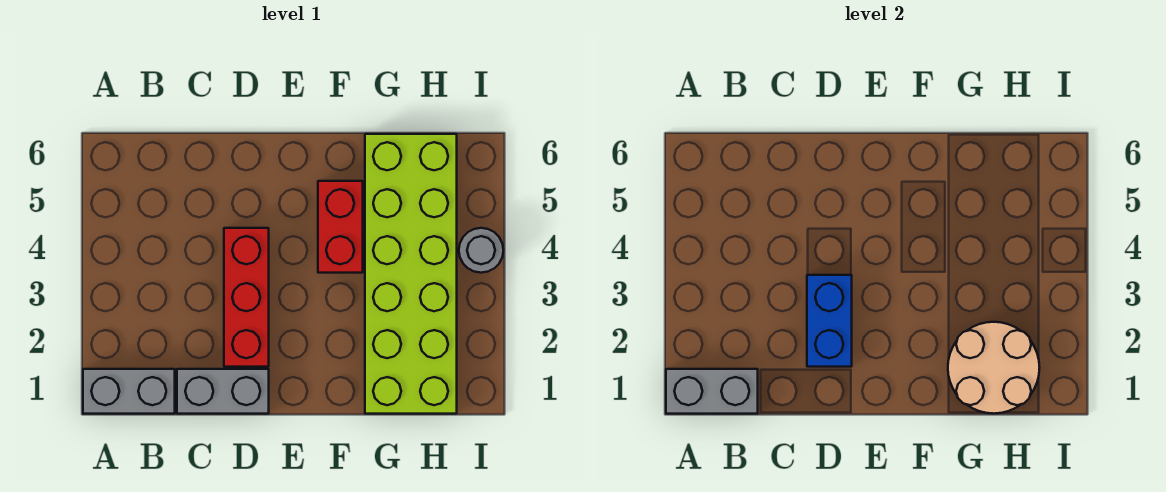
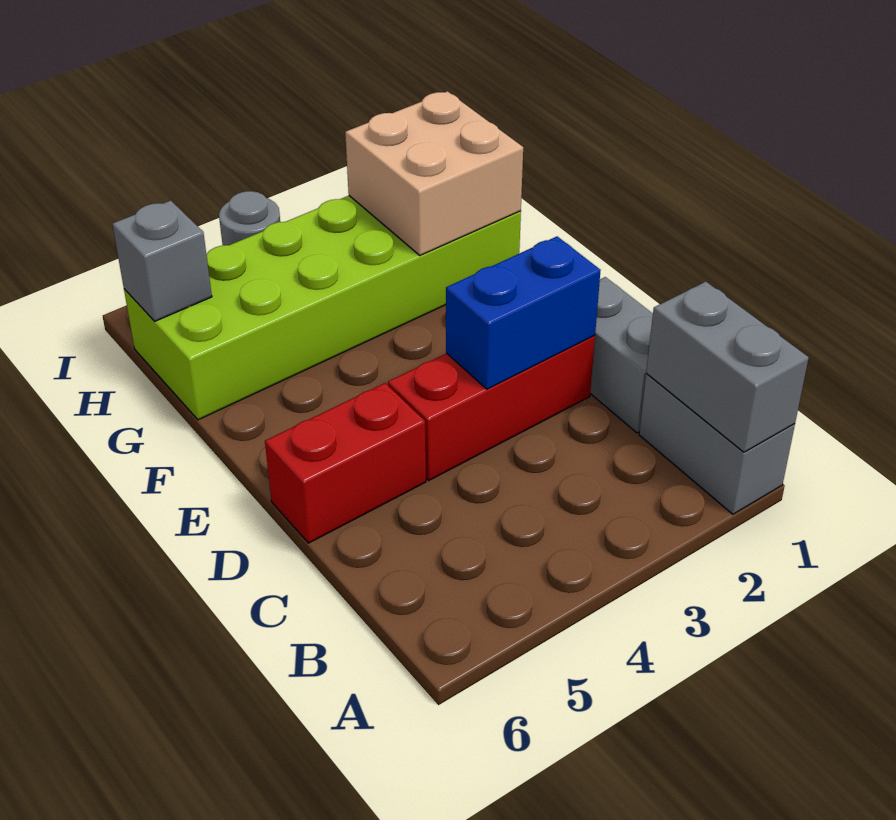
red brick F4:F5 level 1 -> red brick D5:D6 level 1
tan round brick G1:H2 level 2 -> tan brick G1:H2 level 2
none -> grey brick H6 level 2

